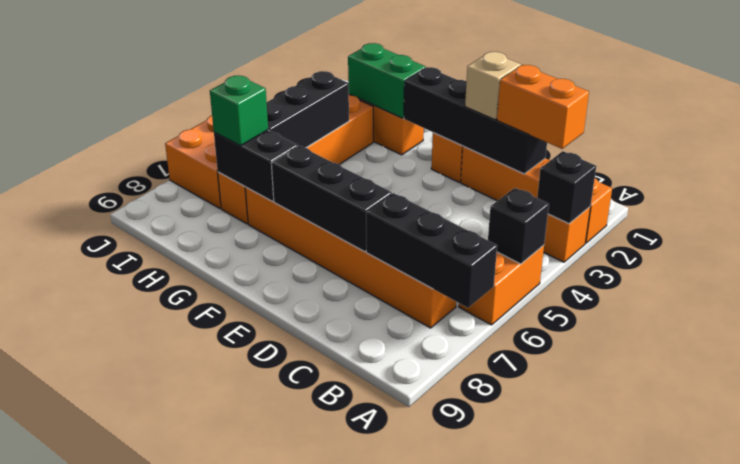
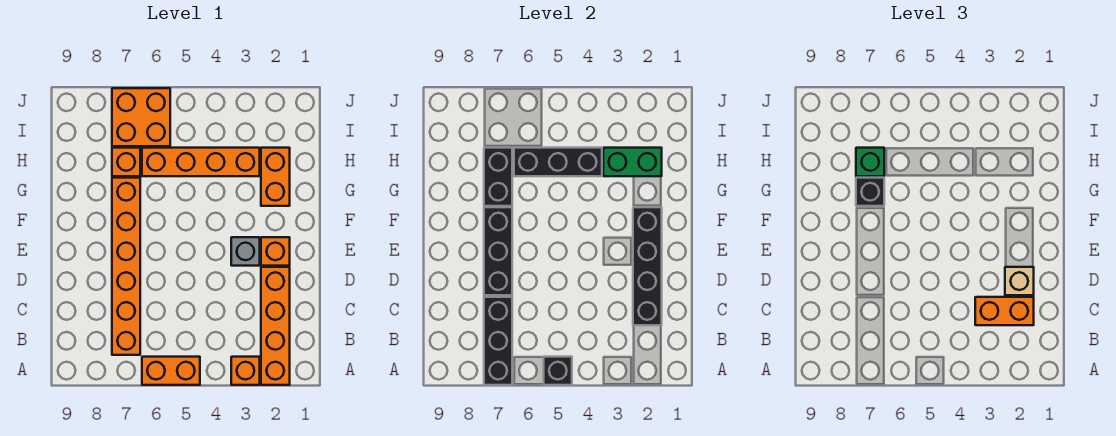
black brick A3 level 2 -> black brick G7 level 3
orange brick B2:C2 level 3 -> orange brick C2:C3 level 3
none -> grey brick E3 level 1
green brick G2:H2 level 2 -> green brick H2:H3 level 2

